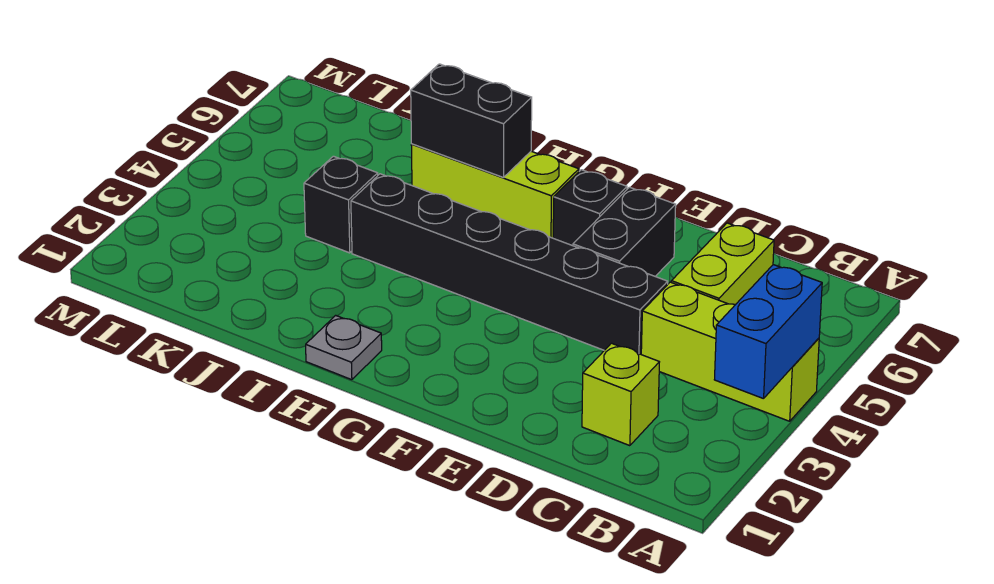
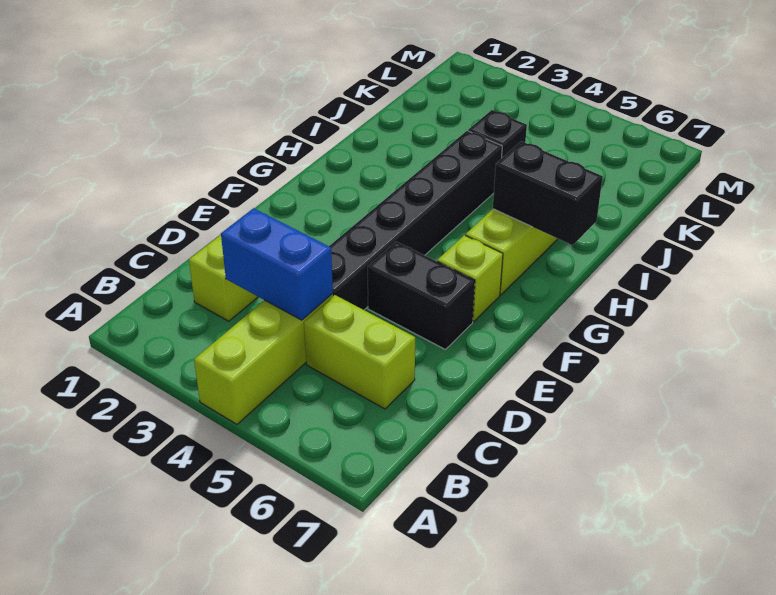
blue brick A3:A4 level 2 -> blue brick C3:C4 level 2
black brick F6 level 1 -> lime brick F6 level 1
grey plate H1 level 1 -> none
black brick H6:I6 level 2 -> black brick H6:H7 level 2

